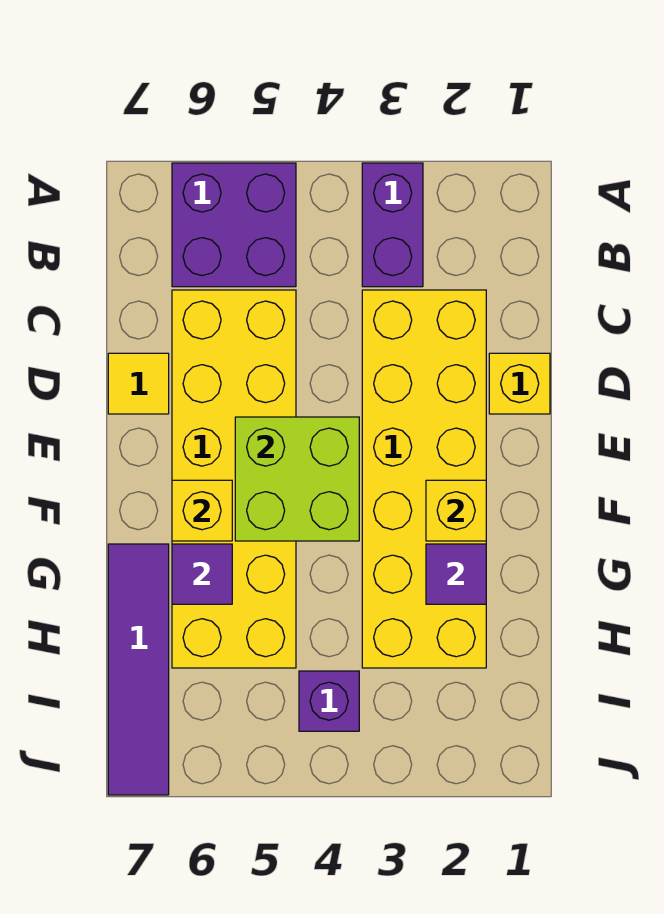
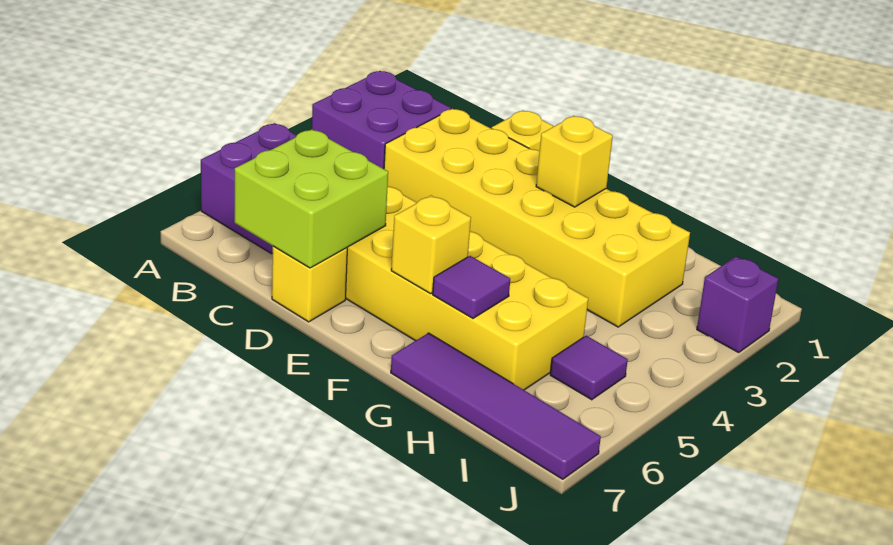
purple brick A3:B3 level 1 -> purple brick A2:B3 level 1
yellow tile D7 level 1 -> yellow brick D7 level 1
lime brick E4:F5 level 2 -> lime brick C6:D7 level 2
purple tile G2 level 2 -> purple tile I5 level 1
purple brick I4 level 1 -> purple brick J2 level 1

